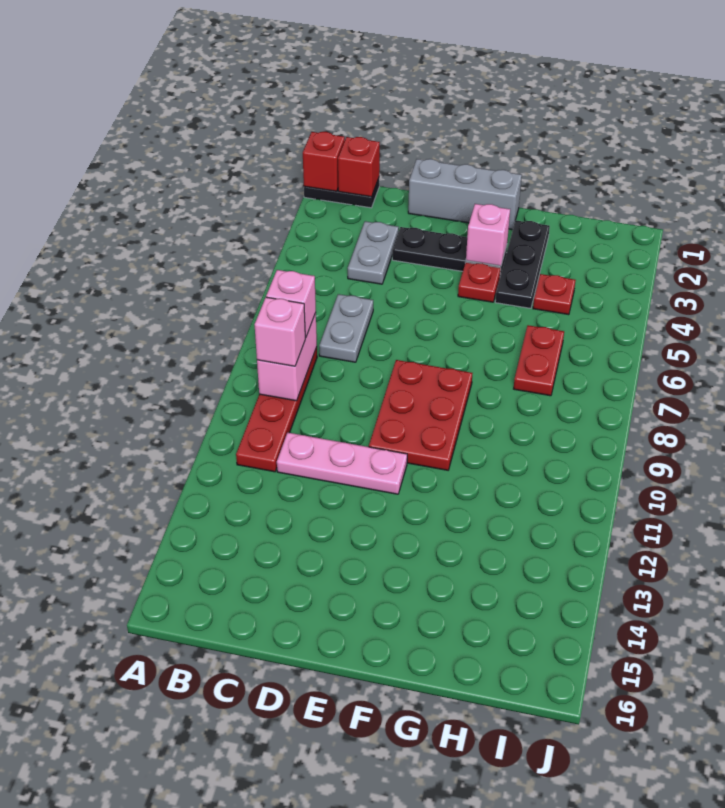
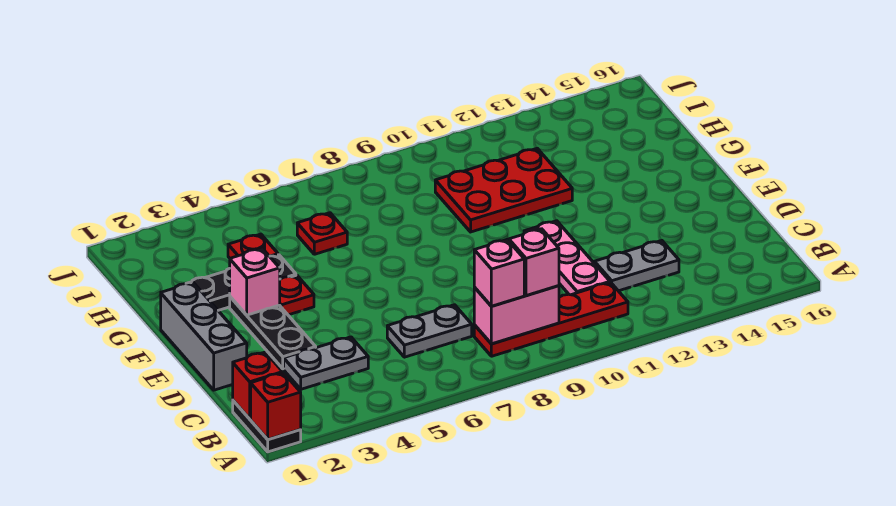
none -> grey plate C12:C13 level 1
red plate E8:F10 level 1 -> red plate G10:H12 level 1
red plate H6:H7 level 1 -> red plate H6 level 1

